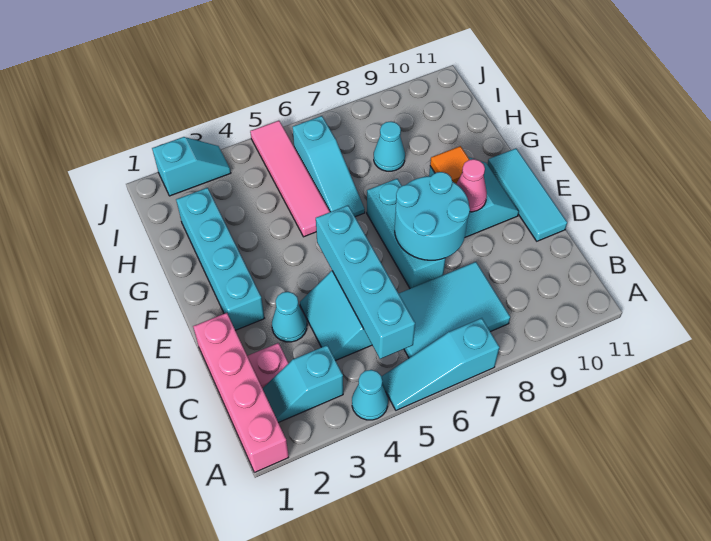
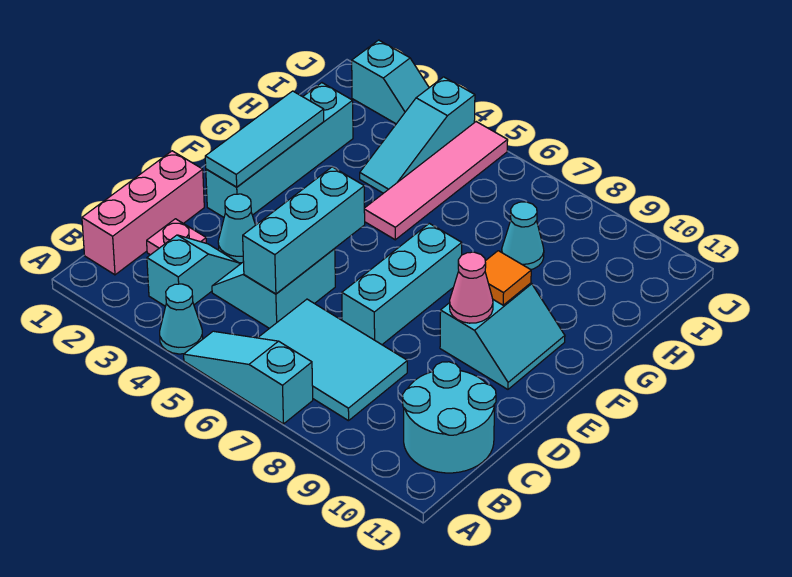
pink brick A1:D1 level 1 -> pink brick B1:D1 level 1
cyan slope B2:B3 level 1 top 3 -> cyan slope B3:C3 level 1 top B
cyan brick B5:E5 level 2 -> cyan brick C5:E5 level 2
cyan round brick D7:E8 level 2 -> cyan round brick B10:C11 level 1
cyan tile D11:F11 level 1 -> cyan tile E2:G2 level 2
cyan slope G6:I6 level 1 top I -> cyan slope H4:J4 level 1 top J

